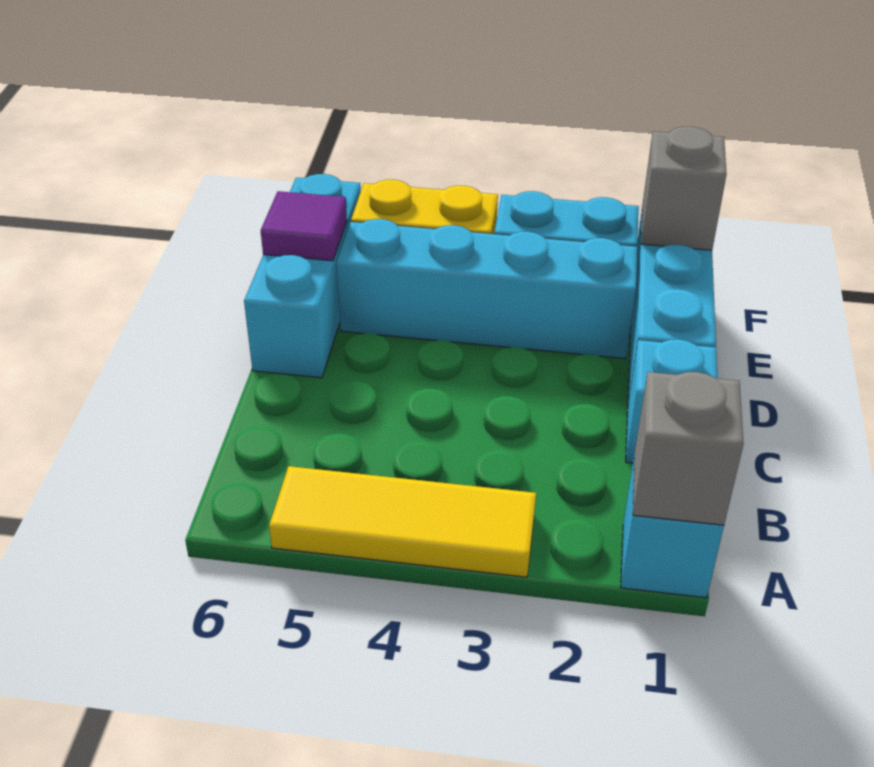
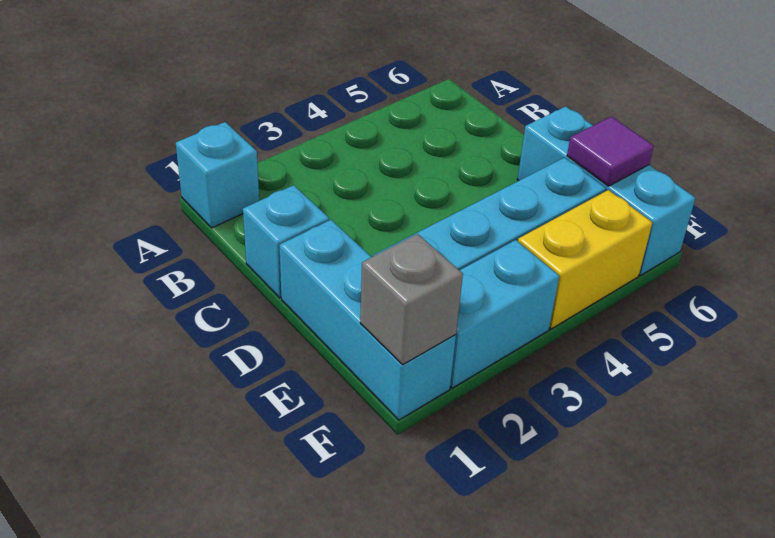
grey brick A1 level 2 -> none
yellow tile A3:A5 level 1 -> none

